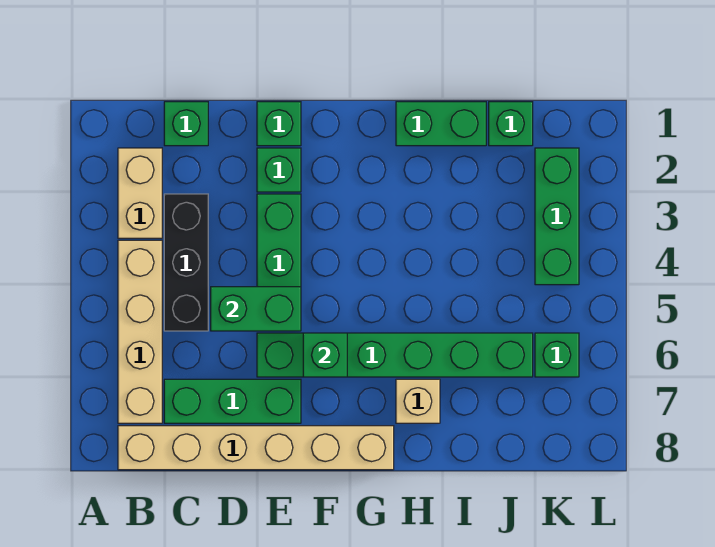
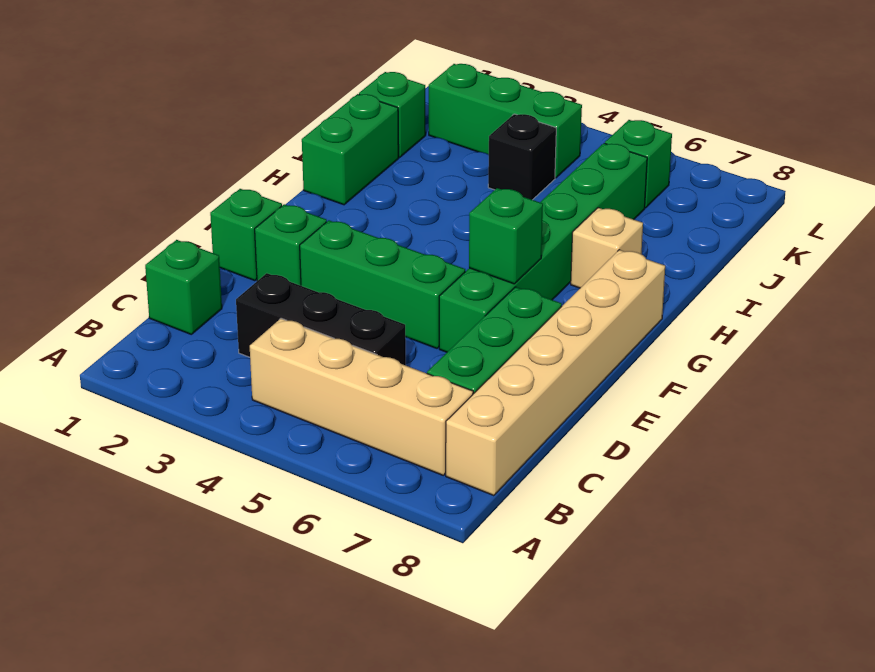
tan brick B2:B3 level 1 -> none
green brick D5:E5 level 2 -> none
none -> black brick J4 level 1

